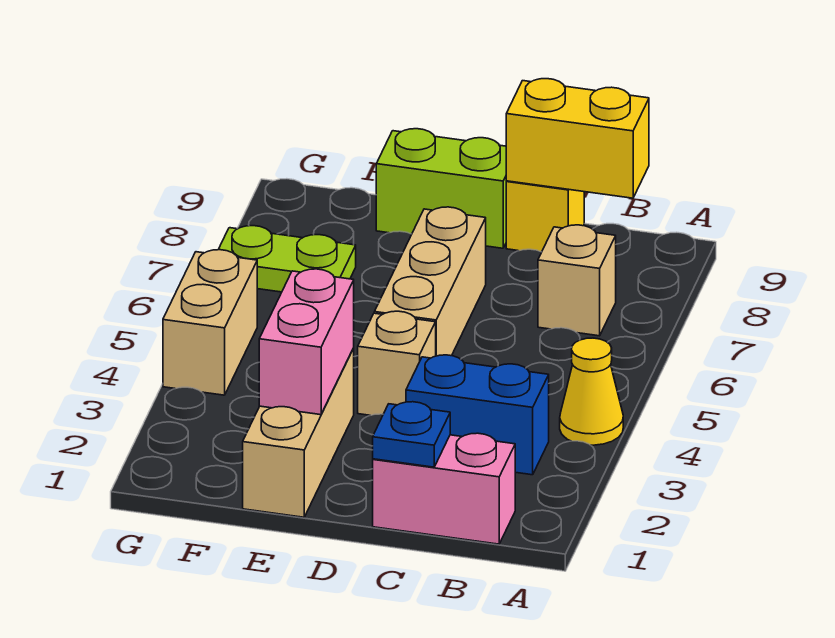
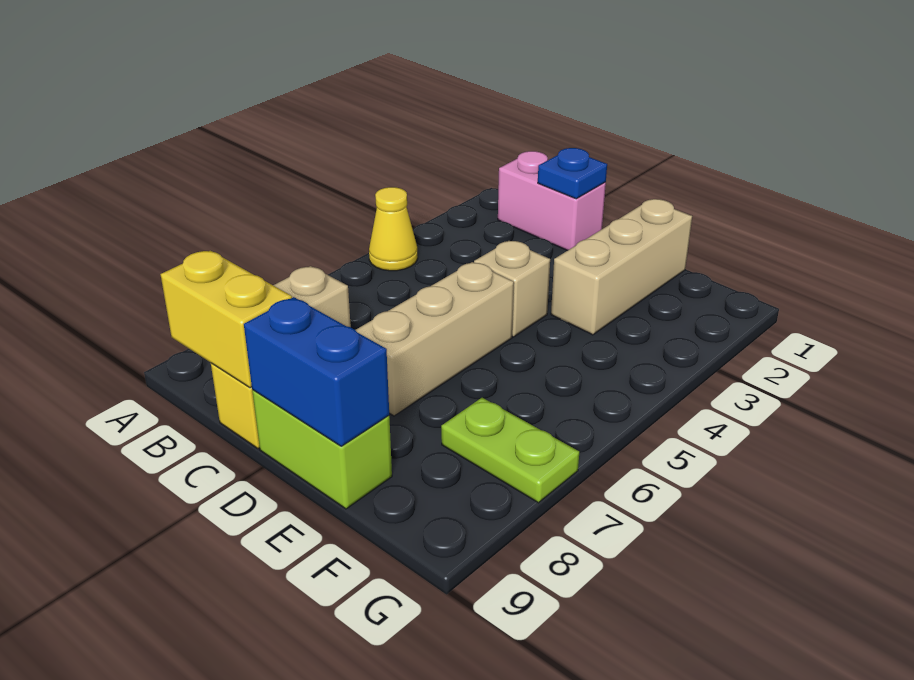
blue brick B3:C3 level 1 -> blue brick D9:E9 level 2
pink brick E2:E3 level 2 -> none
tan brick G4:G5 level 1 -> none

